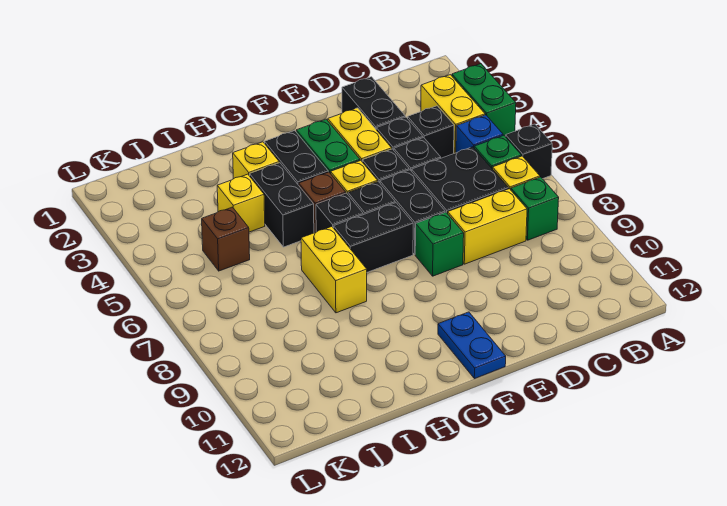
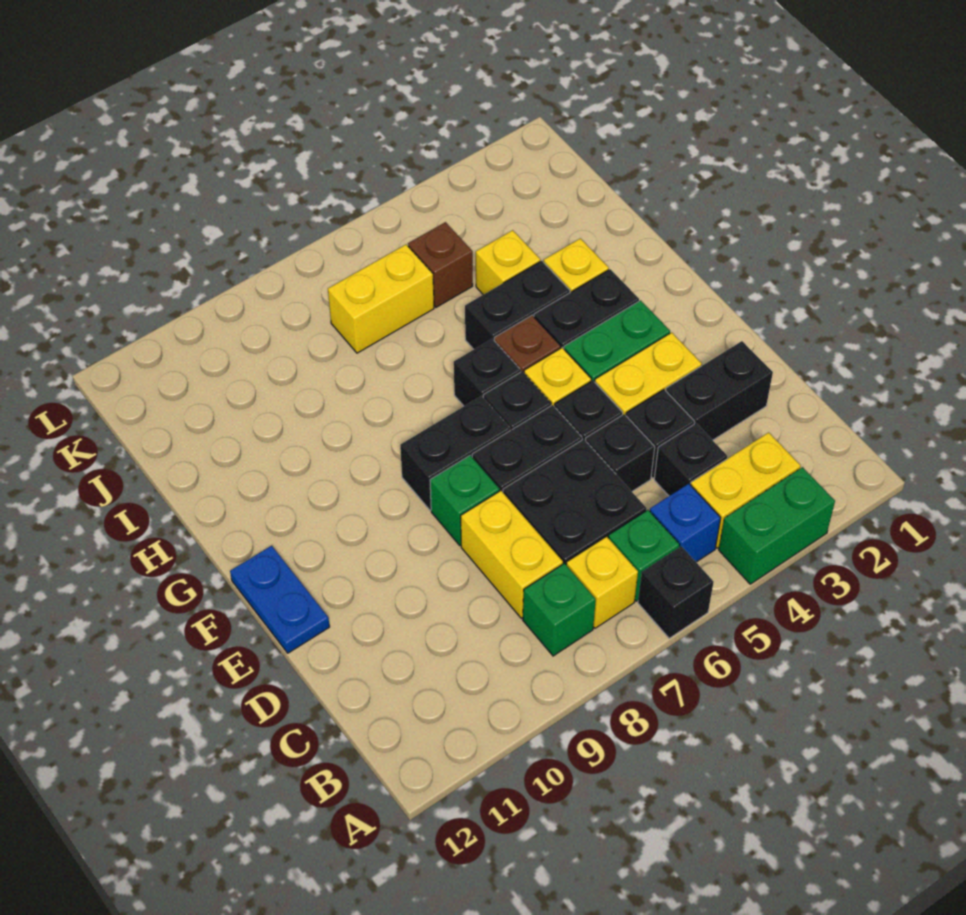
black brick F7:G7 level 1 -> black brick F7:F8 level 1
blue plate F11:F12 level 1 -> blue plate E12:F12 level 1
yellow brick H7:H8 level 1 -> yellow brick J6:J7 level 1

